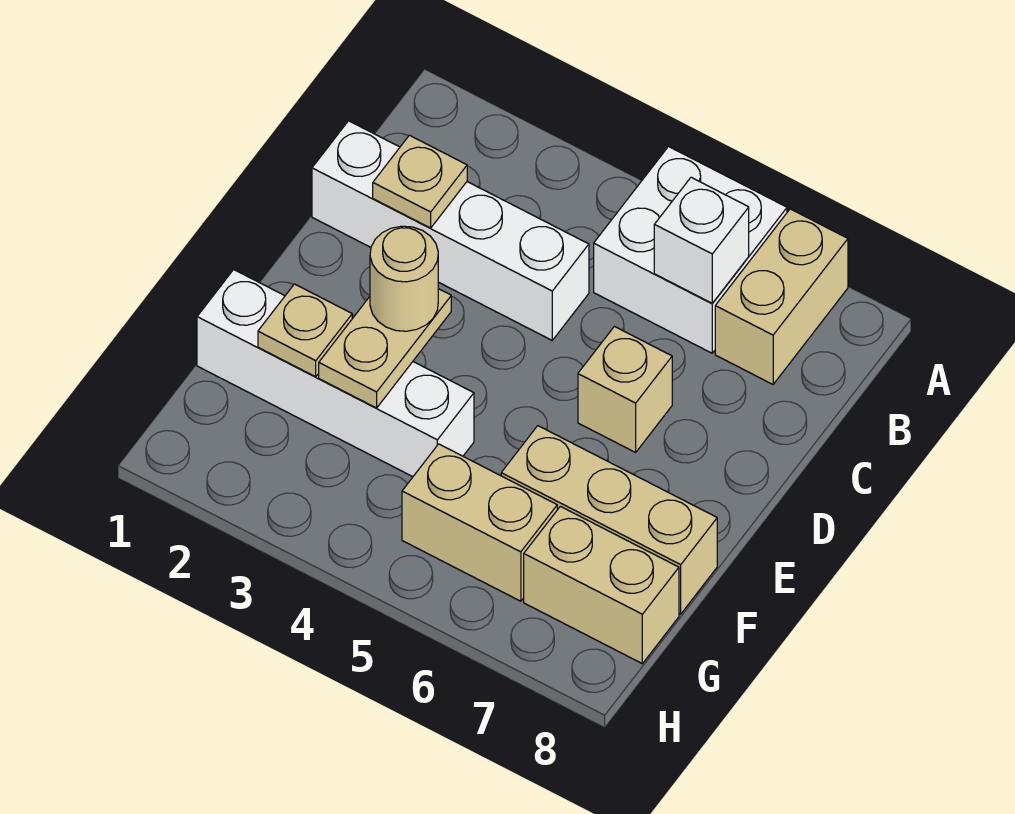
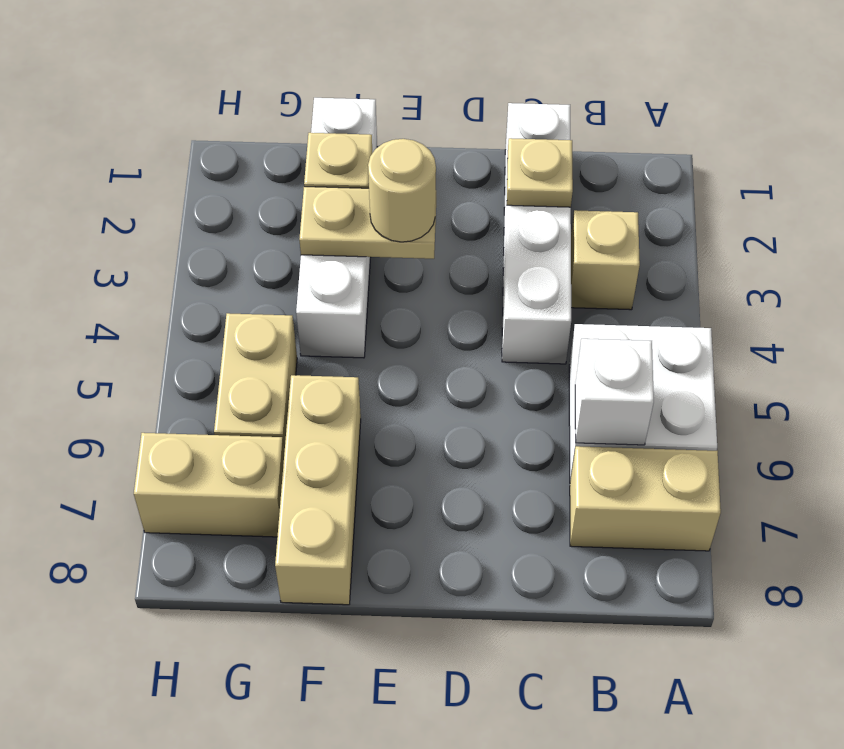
tan brick D6 level 1 -> tan brick B3 level 1
tan brick G7:G8 level 1 -> tan brick G7:H7 level 1

